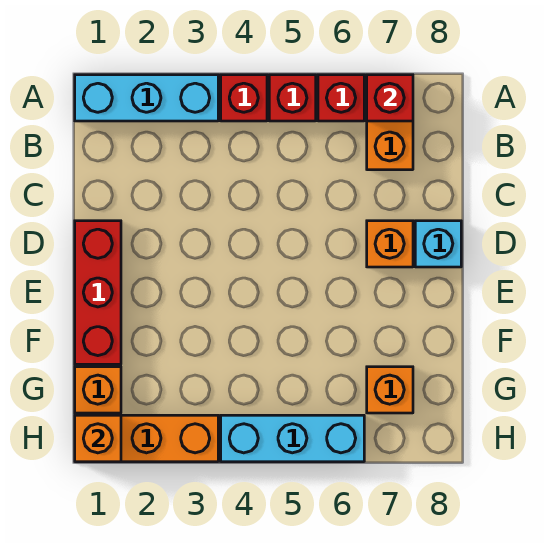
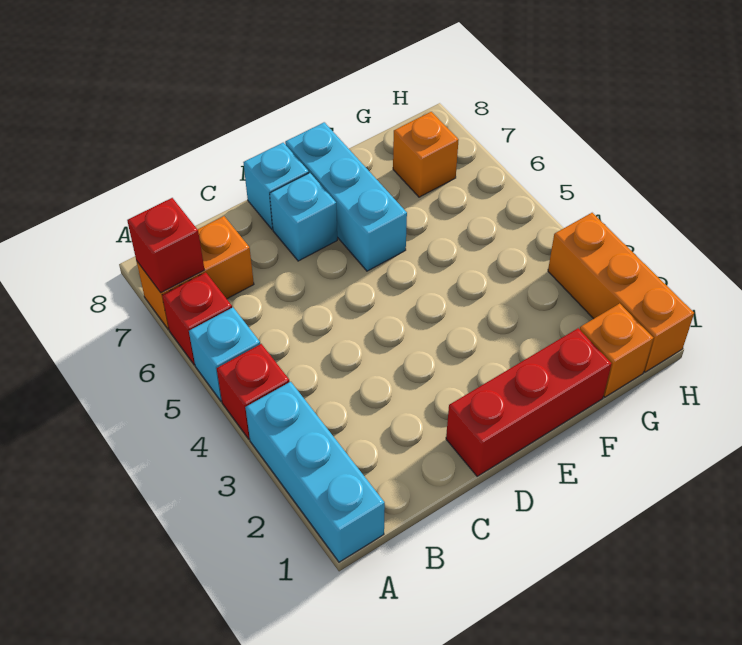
red brick A5 level 1 -> cyan brick A5 level 1
orange brick D7 level 1 -> cyan brick D7 level 1
orange brick H1 level 2 -> none
cyan brick H4:H6 level 1 -> cyan brick E6:E8 level 1

